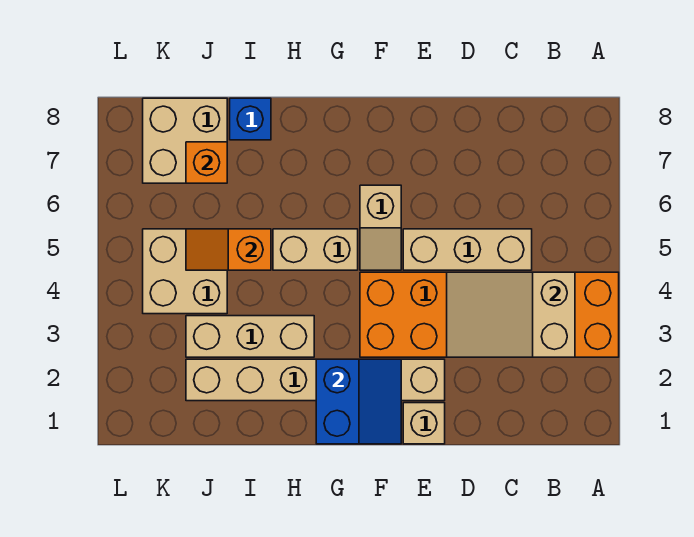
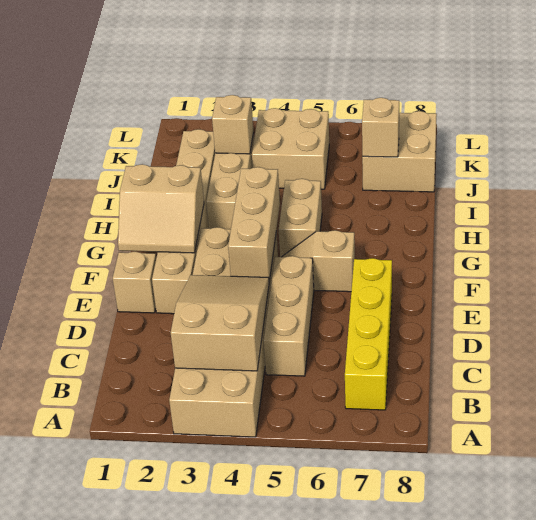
orange brick A3:F4 level 1 -> tan brick A3:F4 level 1
none -> yellow brick B7:E7 level 1
none -> tan brick E4:G4 level 2
blue slope F1:G2 level 2 top G -> tan slope F1:G2 level 2 top G
orange slope I5:J5 level 2 top I -> none
blue brick I8 level 1 -> none
none -> tan brick J3 level 2
orange brick J7 level 2 -> tan brick J7 level 2

